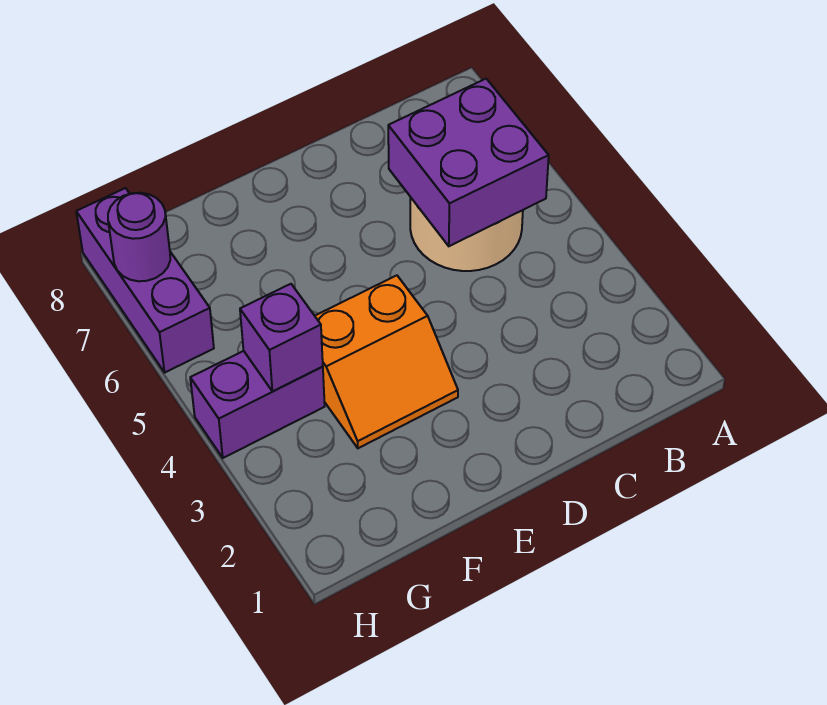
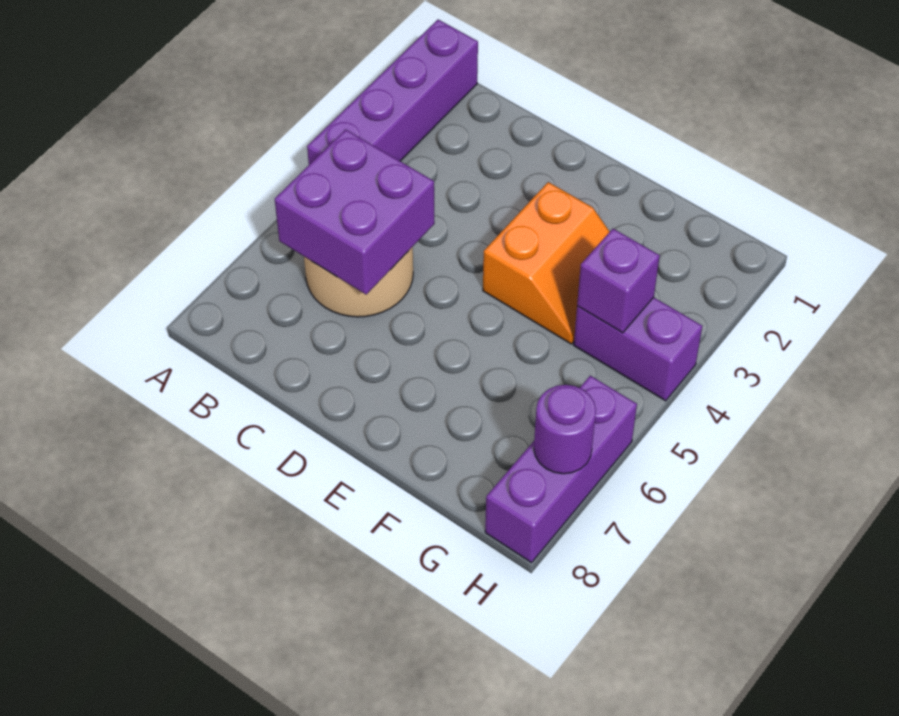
none -> purple brick A1:A4 level 1
orange slope E3:F4 level 1 top 4 -> orange slope E3:F4 level 1 top E

